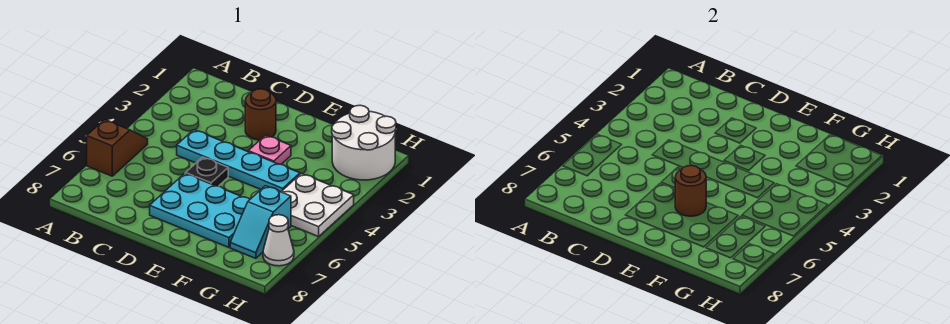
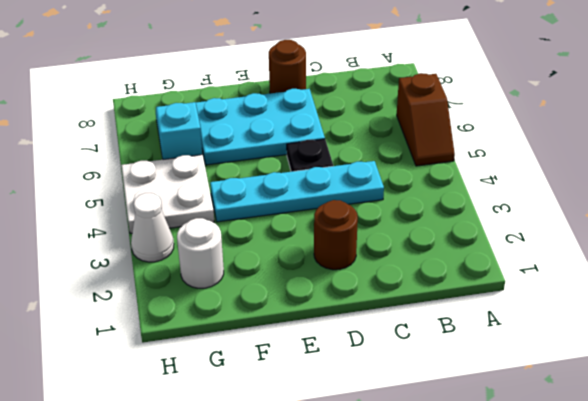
pink plate E3 level 1 -> none
brown round brick E6 level 2 -> brown round brick D8 level 1
white round brick G1:H2 level 1 -> white round brick G2 level 1
white cone H7 level 1 -> white cone H3 level 1

